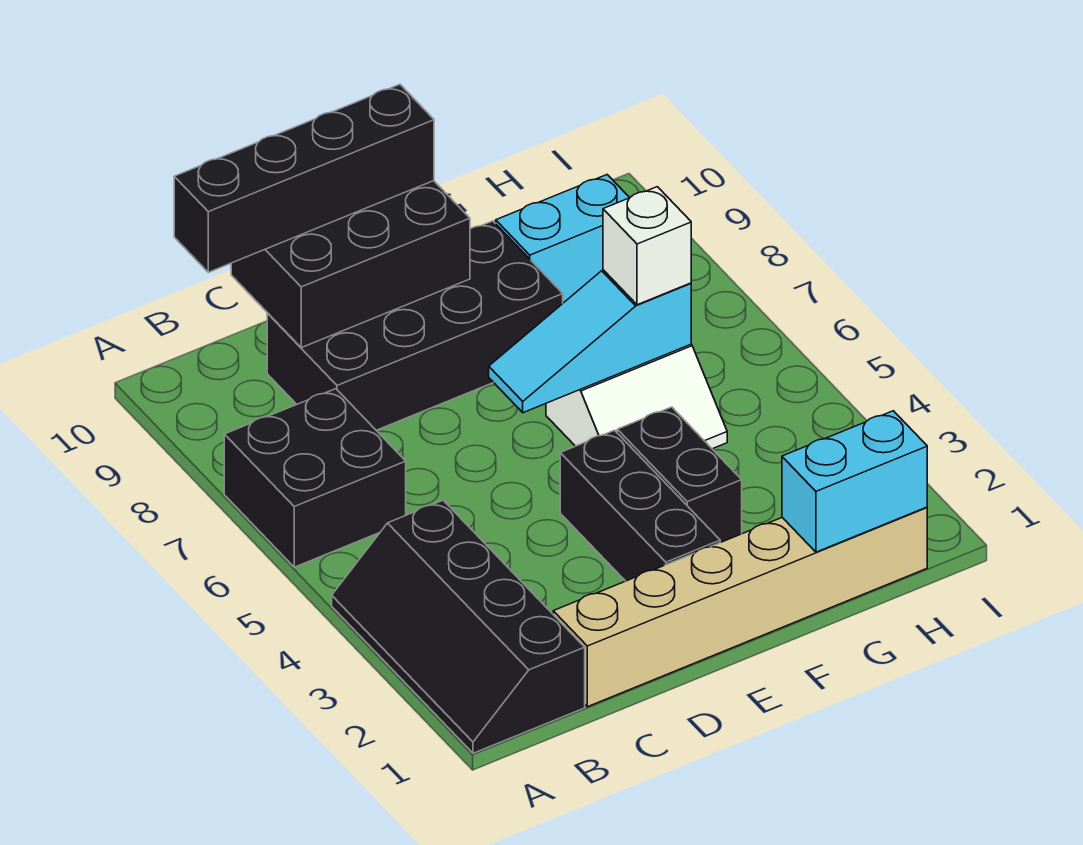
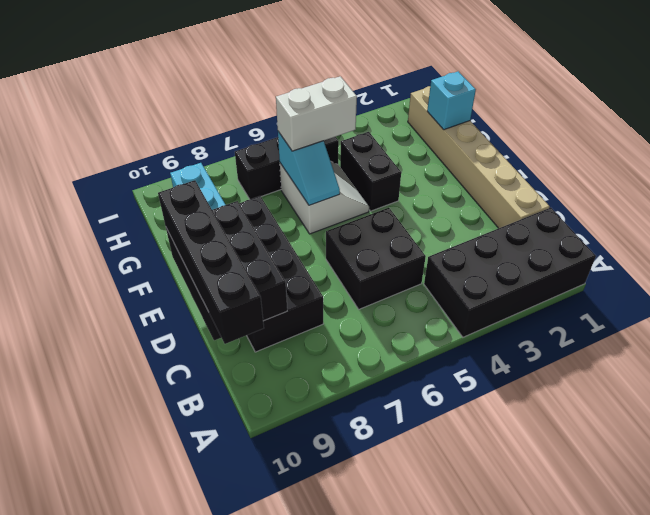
black slope A1:B4 level 1 top B -> black brick A1:B4 level 1
black brick A6:B7 level 1 -> black brick C5:D6 level 1
black brick E2:E4 level 1 -> black brick H5:H7 level 1
cyan slope E6:G6 level 2 top G -> cyan slope F6:G6 level 2 top G
black brick F3:F4 level 1 -> black brick F4:G4 level 1
cyan brick G1:H1 level 2 -> cyan brick G1 level 2
white brick G6 level 3 -> white brick G5:G6 level 3

